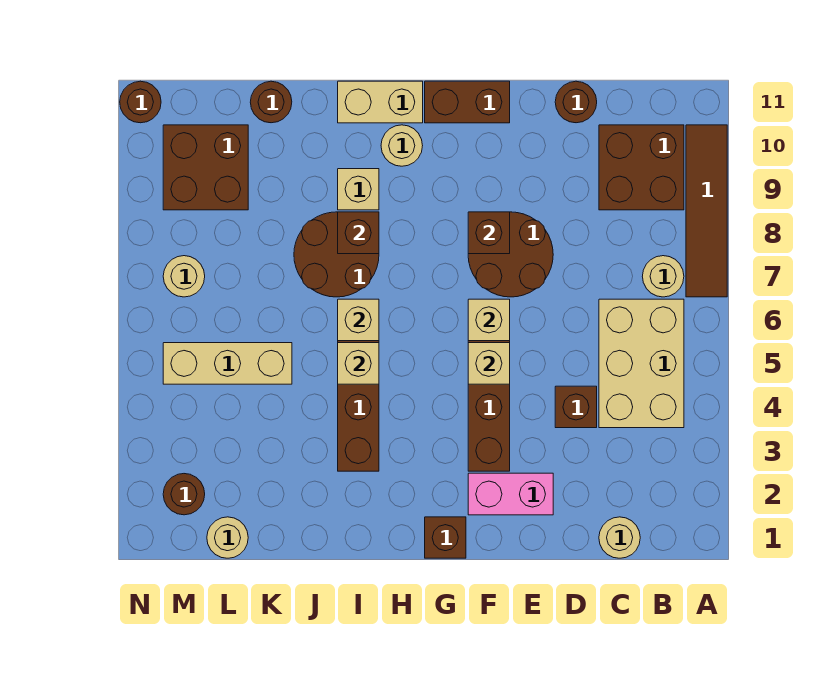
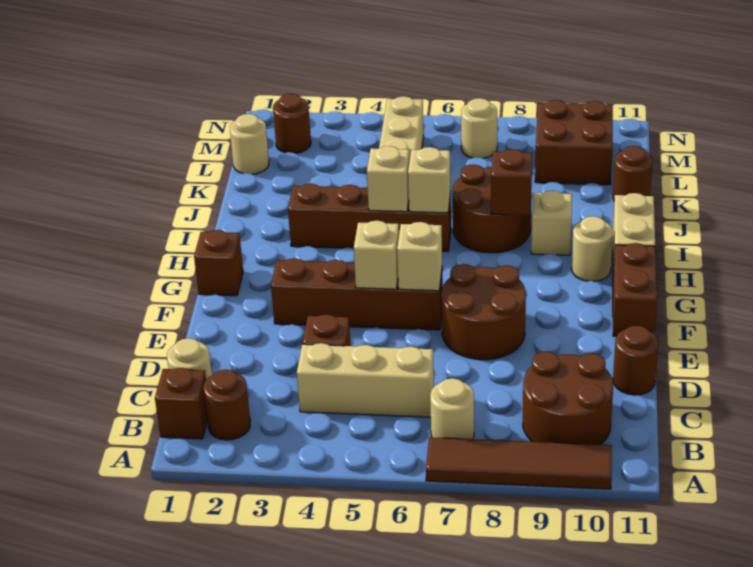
tan brick B4:C6 level 1 -> tan brick C4:C6 level 1
brown brick B9:C10 level 1 -> brown round brick B9:C10 level 1
pink brick E2:F2 level 1 -> none
brown brick F8 level 2 -> brown brick B1 level 1
brown round brick N11 level 1 -> brown round brick B2 level 1

